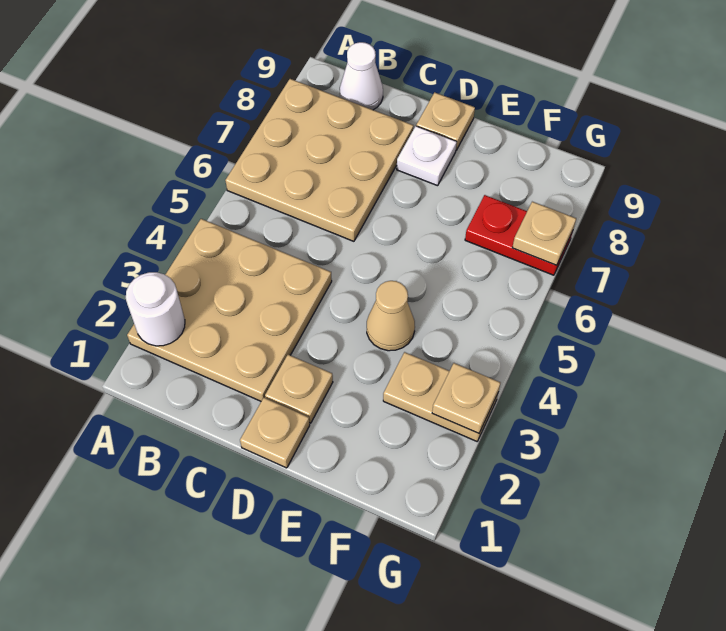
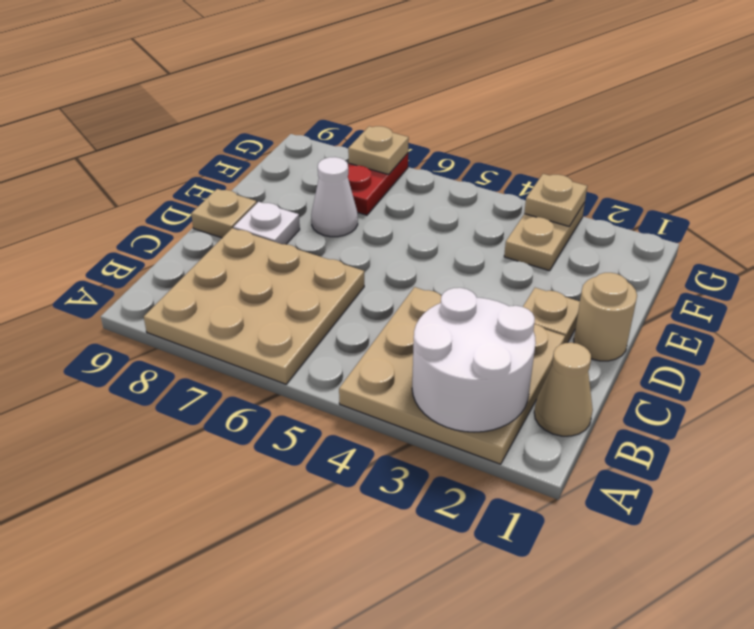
white round brick A2 level 2 -> white round brick A2:B3 level 2
white cone B9 level 1 -> white cone E7 level 1
tan plate D1 level 1 -> tan round brick D1 level 1
tan cone E4 level 1 -> tan cone B1 level 1

